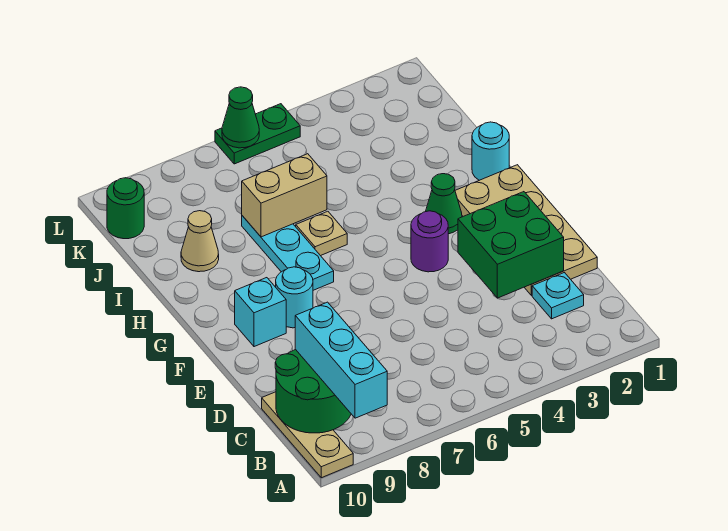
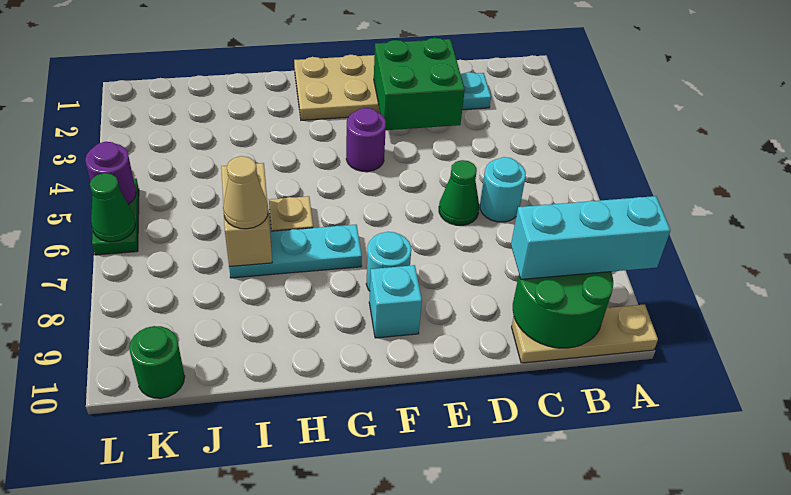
green cone G3 level 1 -> green cone D6 level 1
cyan round brick H1 level 1 -> cyan round brick C6 level 1
tan cone I9 level 1 -> tan cone I7 level 3
none -> purple round brick L5 level 2

